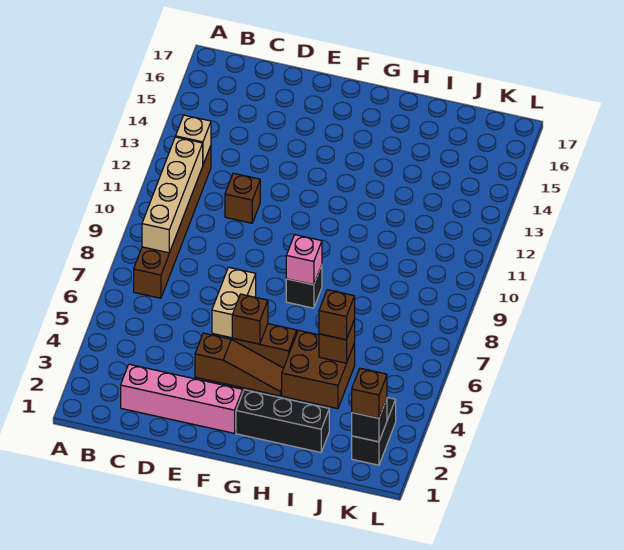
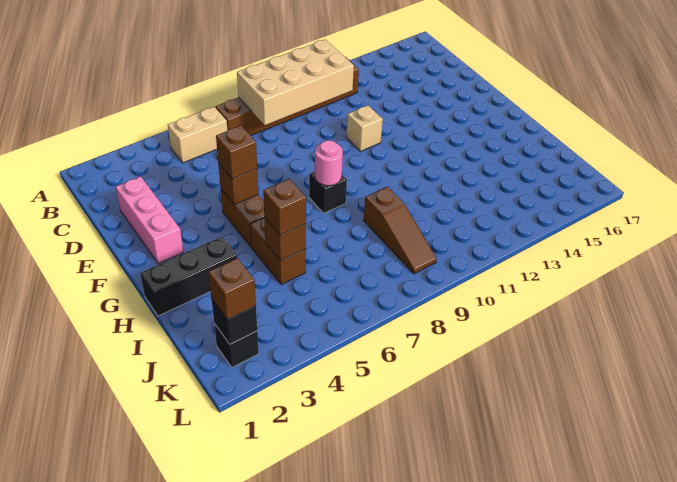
tan brick B8:B11 level 2 -> tan brick B8:C11 level 2
tan brick B12 level 2 -> tan brick E11 level 1
pink brick C2:F2 level 1 -> pink brick D2:F2 level 1
brown brick D11 level 1 -> brown brick F5 level 3
brown slope E4:G4 level 1 top E -> brown slope I9:K9 level 1 top I
tan brick E6:E7 level 1 -> tan brick B5:B6 level 1
black brick G2:I2 level 1 -> black brick H1:H3 level 1
pink brick G8 level 2 -> pink round brick G8 level 2
brown brick H4:I5 level 1 -> brown brick H5:I5 level 1
black brick K2:K3 level 1 -> black brick K2 level 1

